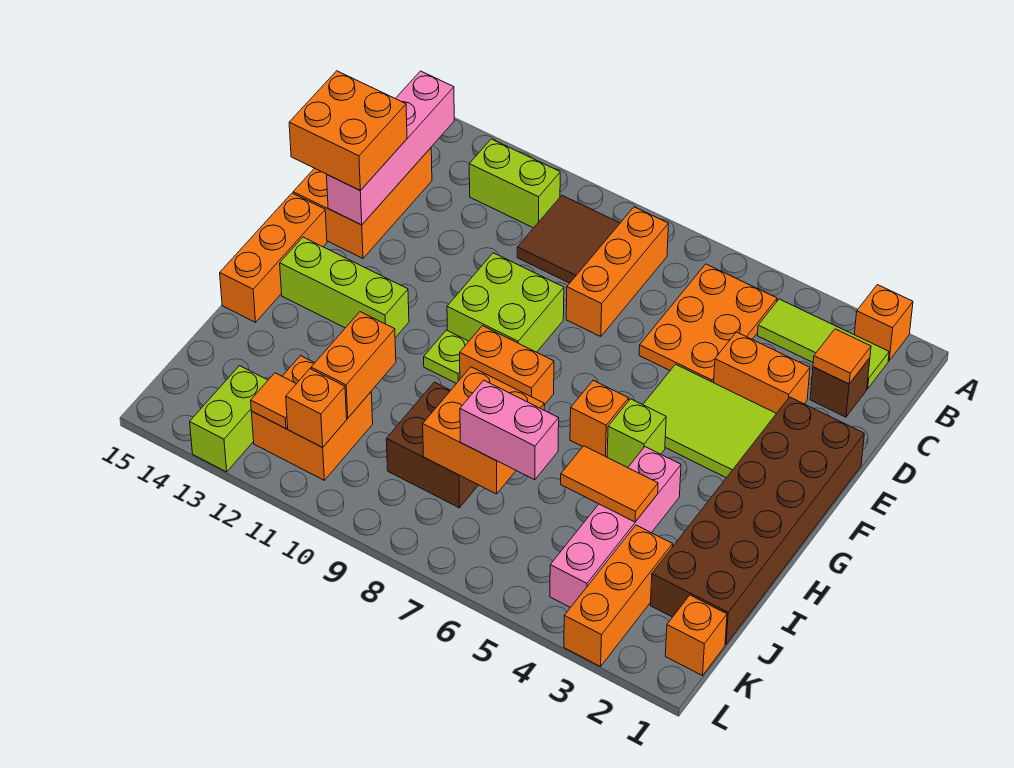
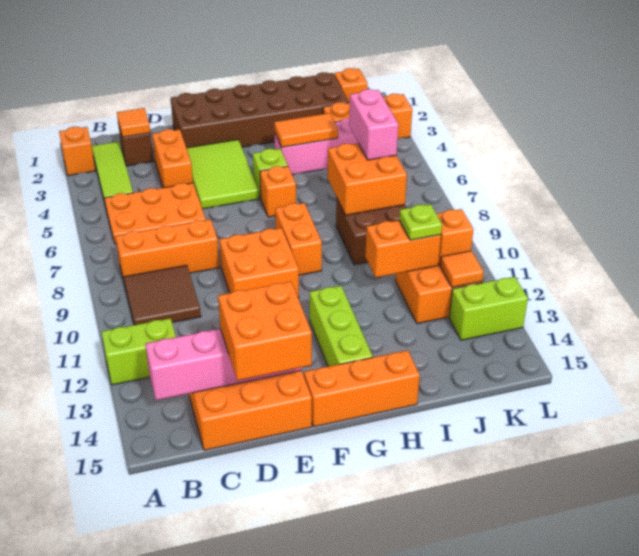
lime brick B11:B12 level 1 -> lime brick A12:B12 level 1
lime brick E9:F10 level 1 -> orange brick E9:F10 level 1
lime plate G10 level 1 -> lime plate J11 level 3
orange tile I4:I5 level 2 -> orange tile H4:I4 level 2

